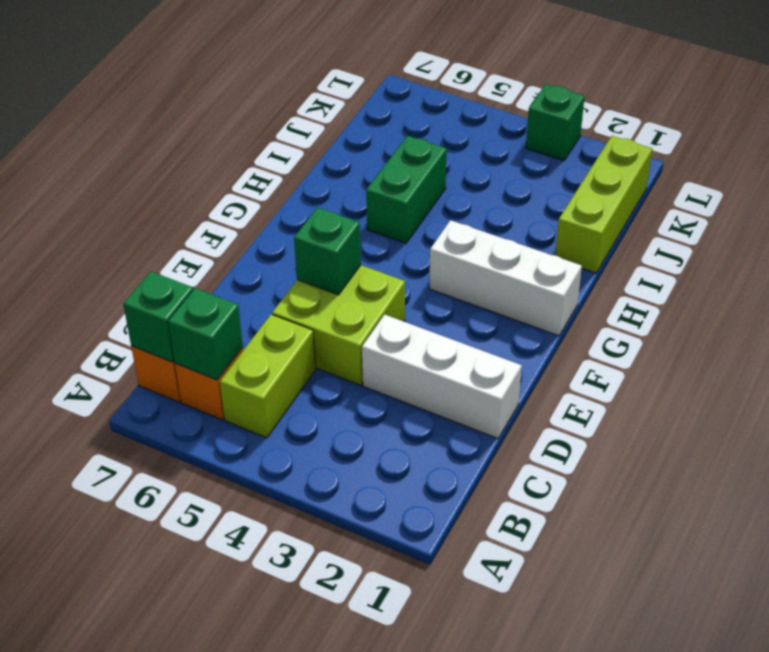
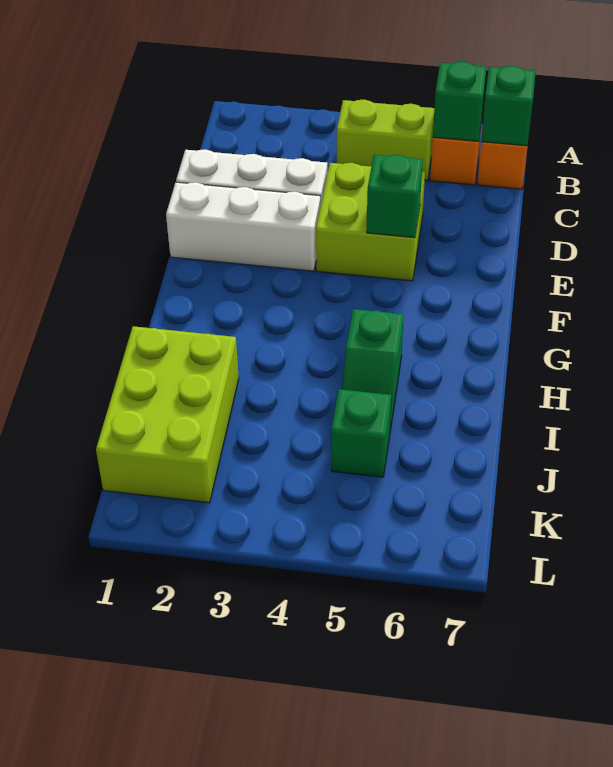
lime brick B5:C5 level 1 -> lime brick B4:B5 level 1
white brick G1:G3 level 1 -> white brick E1:E3 level 1
green brick H5:I5 level 1 -> green slope H5:I5 level 1 top H
lime brick I1:K1 level 1 -> lime brick I1:K2 level 1
green brick L3 level 1 -> green brick J5 level 1

